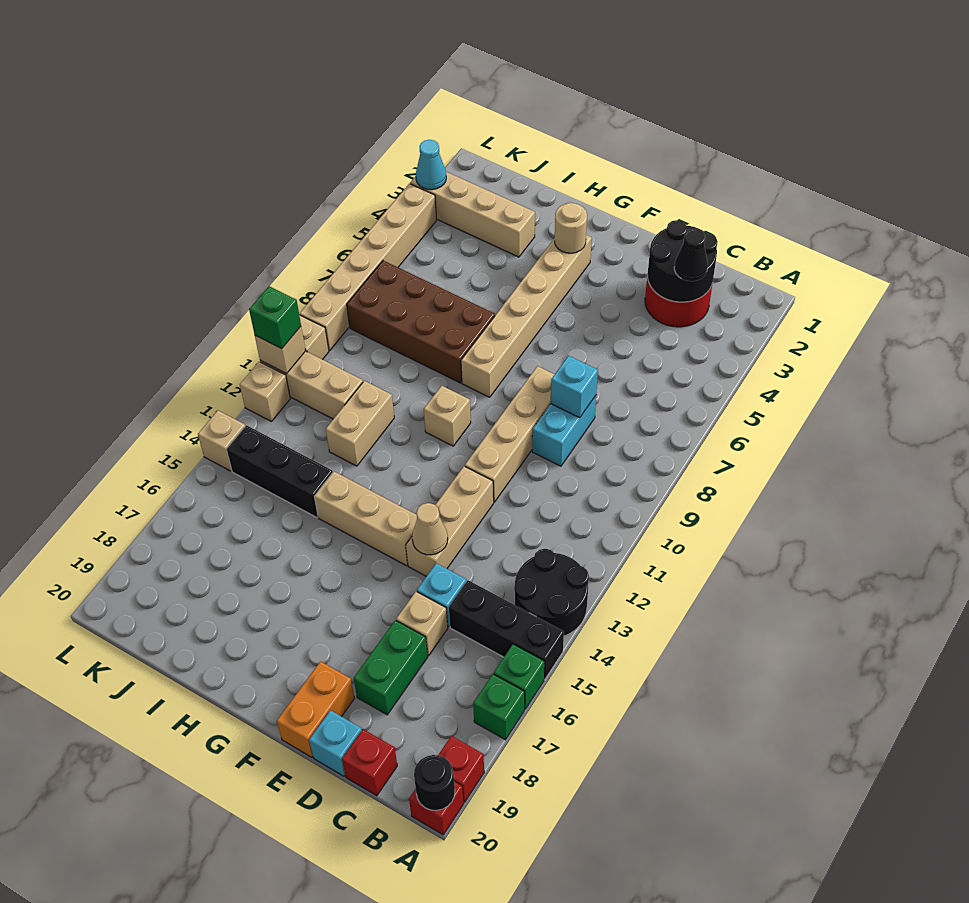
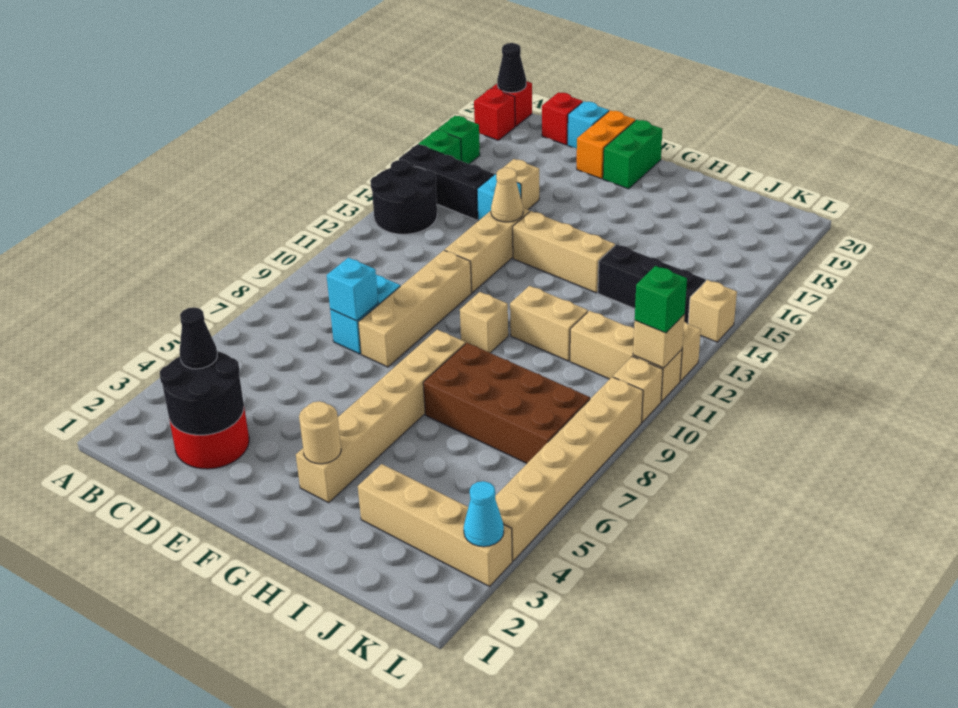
black round brick A20 level 2 -> black cone A20 level 2
green brick D17:D18 level 1 -> green brick F19:F20 level 1
tan brick I11:I12 level 1 -> tan brick H11:I11 level 1

